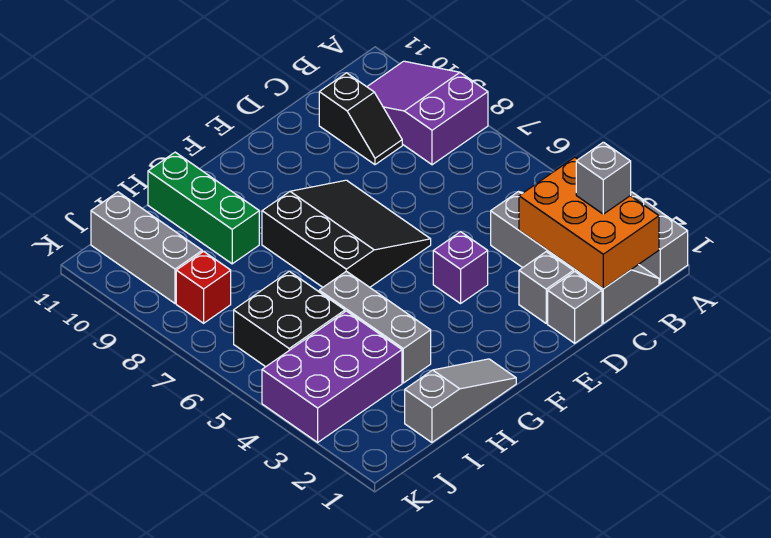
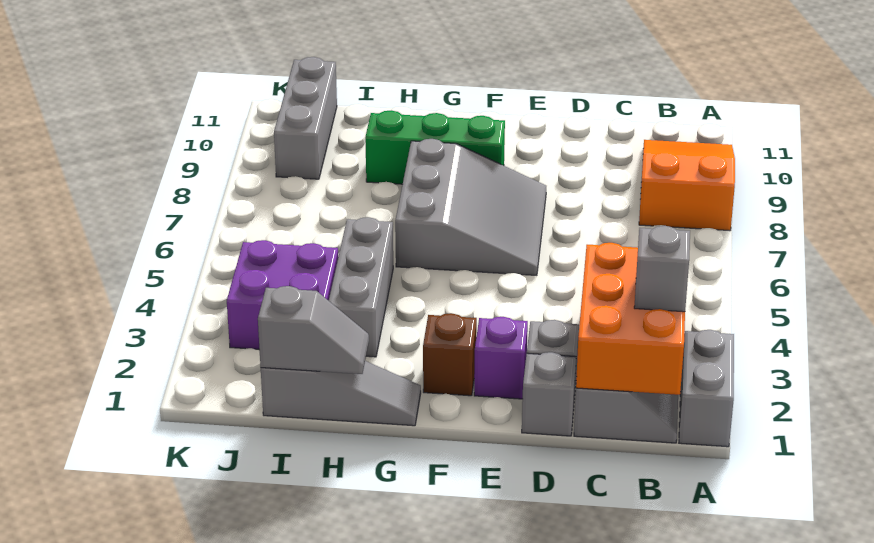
purple slope A8:B10 level 1 top 8 -> orange slope A8:B10 level 1 top 8
black slope C9:C10 level 1 top 10 -> none
purple brick E4 level 1 -> purple brick E2 level 1
black slope E6:G8 level 1 top G -> grey slope E6:G8 level 1 top G
none -> brown brick F2 level 1
none -> grey slope H1:I1 level 2 top I
green brick H9:H11 level 1 -> green brick F9:H9 level 1
purple brick I3:K4 level 1 -> purple brick I3:J4 level 1
black brick I5:J6 level 1 -> none
red brick J8 level 1 -> none

